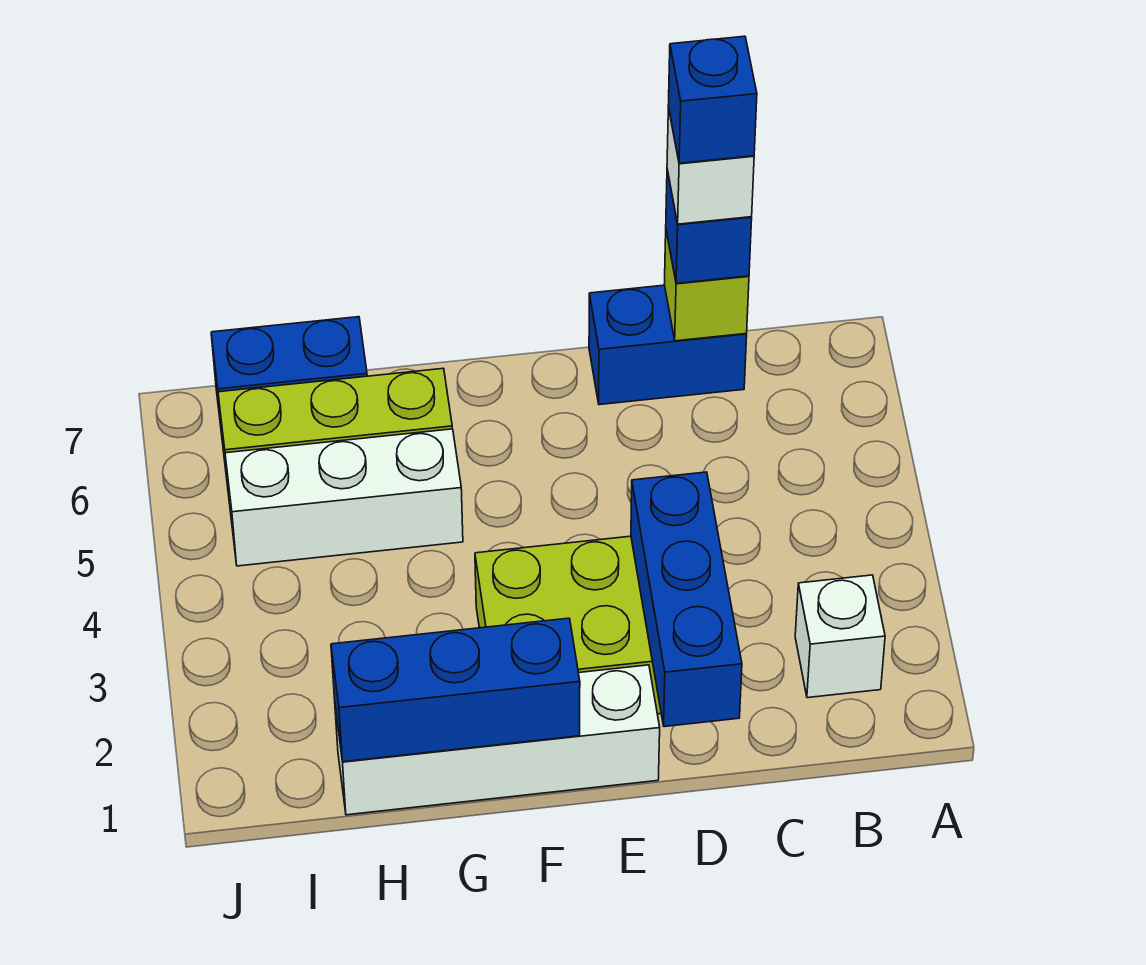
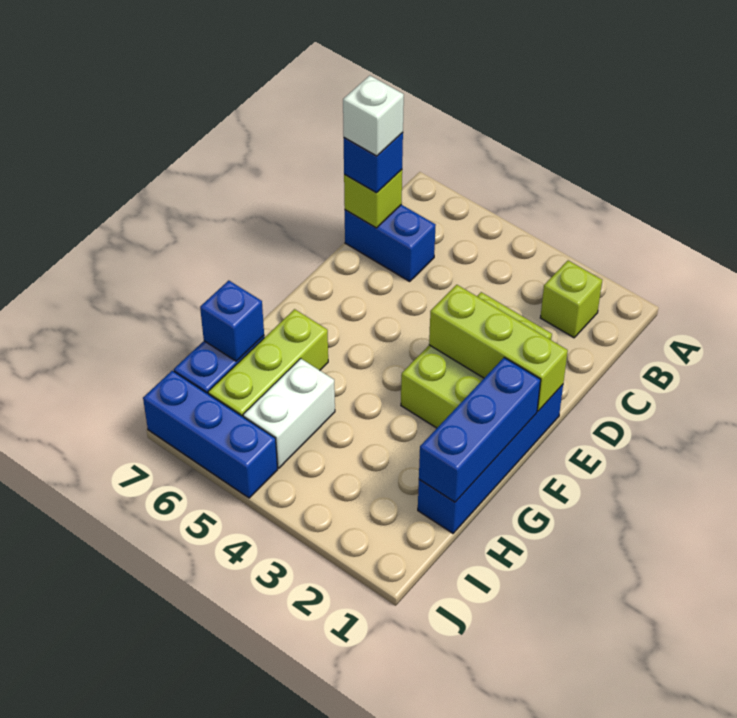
white brick B2 level 1 -> lime brick B2 level 1
blue brick C7:D7 level 1 -> blue brick C6:C7 level 1
blue brick C7 level 5 -> blue brick H7 level 2
blue brick D1:D3 level 2 -> blue brick J5:J7 level 1
white brick E1:H1 level 1 -> blue brick E1:H1 level 1
none -> lime brick E1:E3 level 2
white brick G5:I5 level 1 -> white brick H5:I5 level 1

